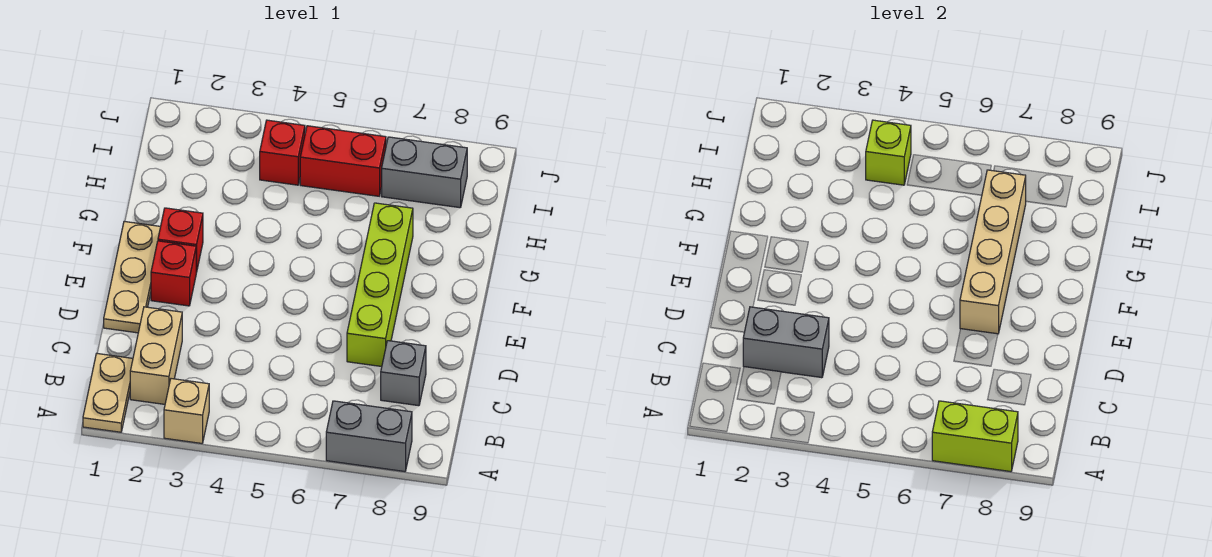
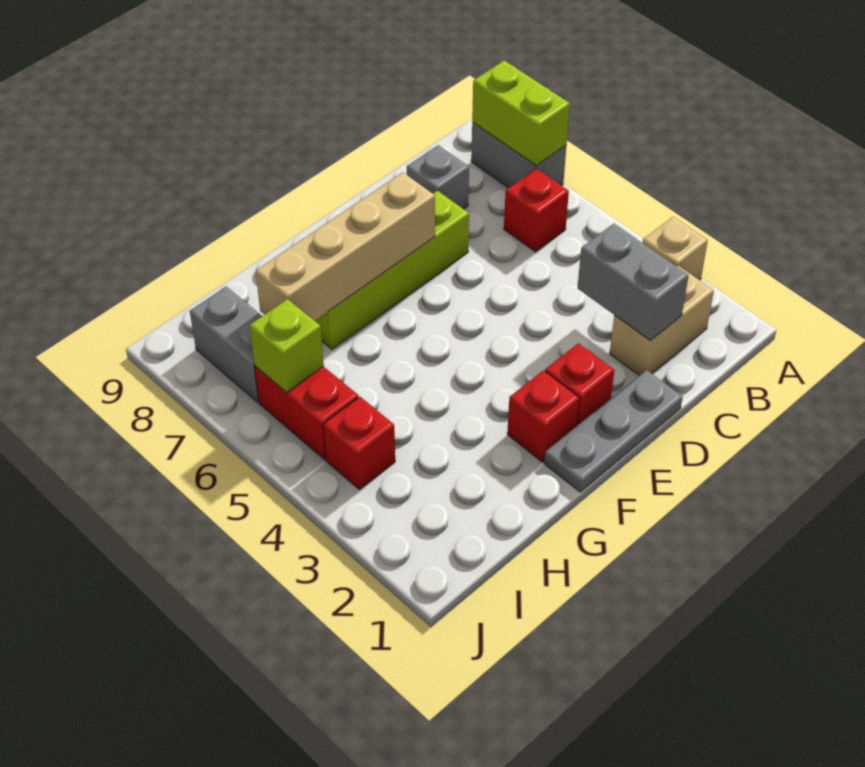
tan plate A1:B1 level 1 -> none
none -> red brick B6 level 1
tan plate D1:F1 level 1 -> grey plate D1:F1 level 1
lime brick I4 level 2 -> lime brick I6 level 2

